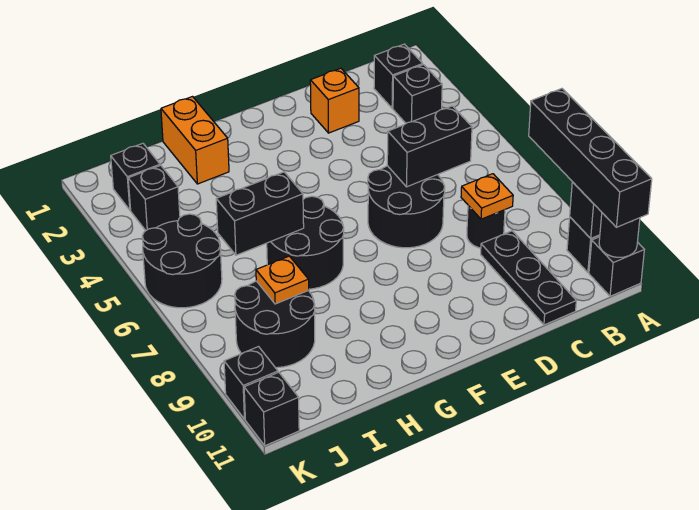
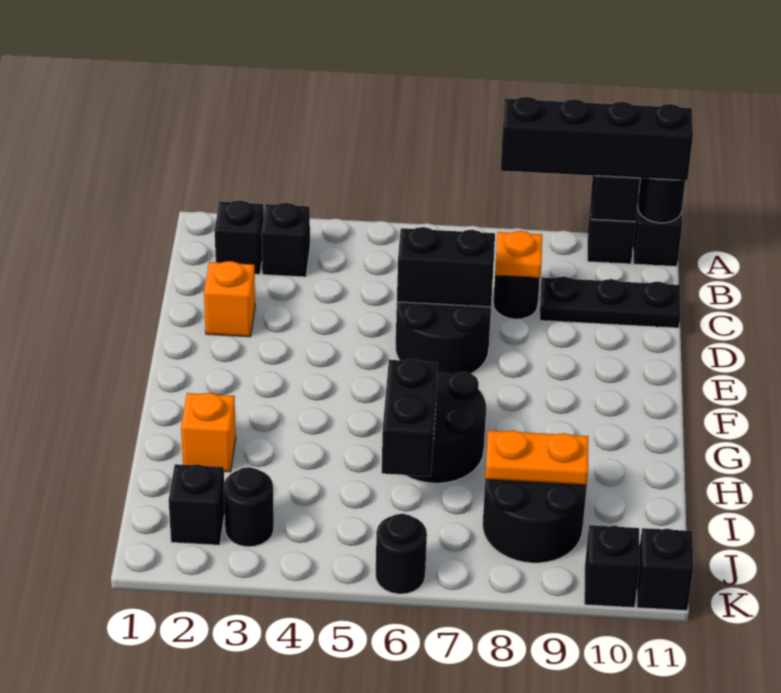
black brick C6:D6 level 2 -> black brick D6:D7 level 2
orange brick H1:H2 level 1 -> orange brick H2 level 1
orange plate I8 level 2 -> orange plate I8:I9 level 2
black brick J3 level 1 -> black round brick J3 level 1
black round brick J5:K6 level 1 -> black round brick K6 level 1

